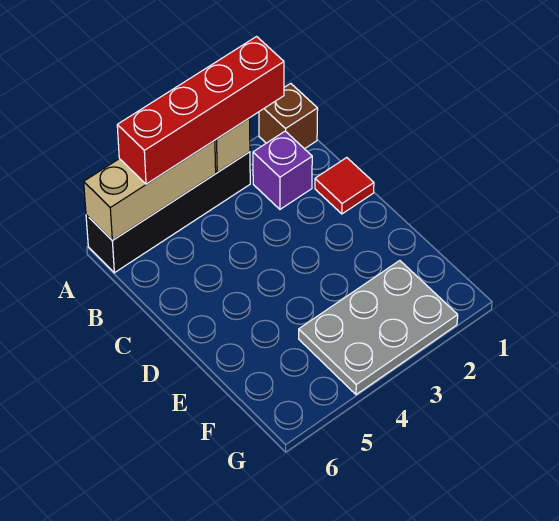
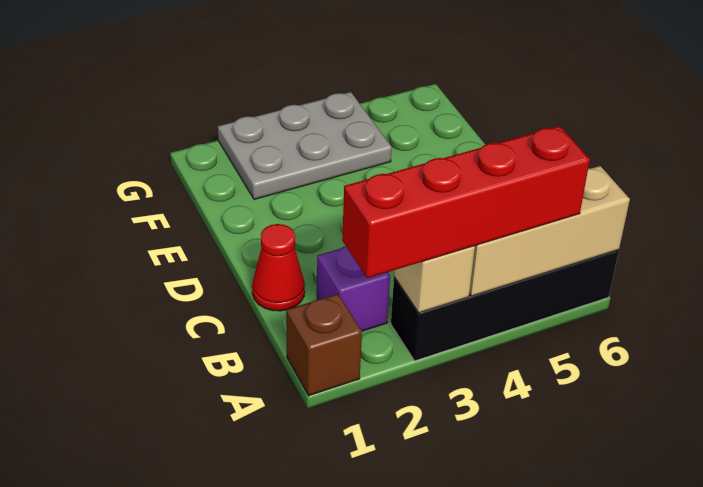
red tile C1 level 1 -> red cone C1 level 1

